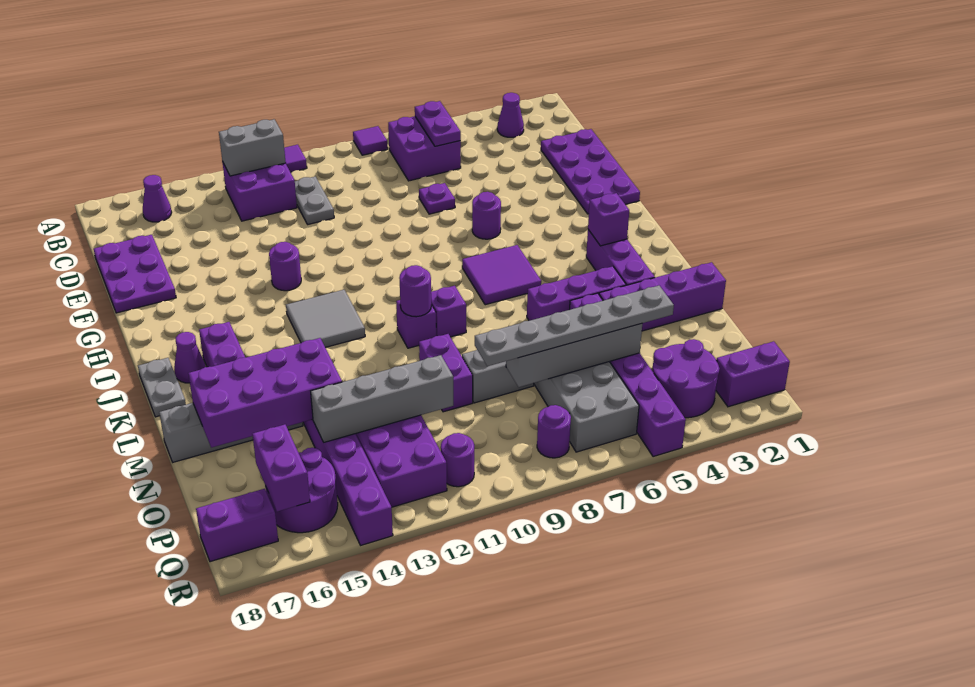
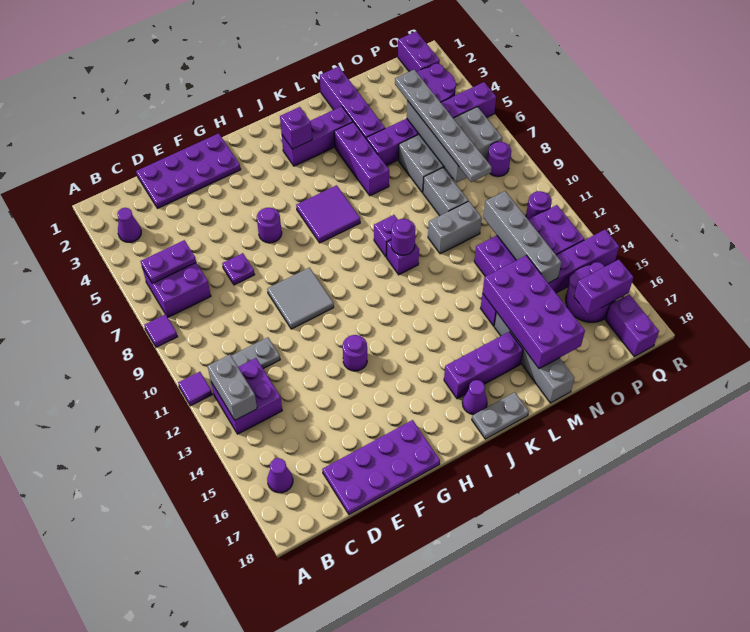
purple plate D17:F18 level 1 -> purple plate D17:G18 level 1
grey tile I12:J13 level 1 -> grey tile F9:G10 level 1
purple brick M10:N10 level 1 -> grey brick M10:N10 level 1

